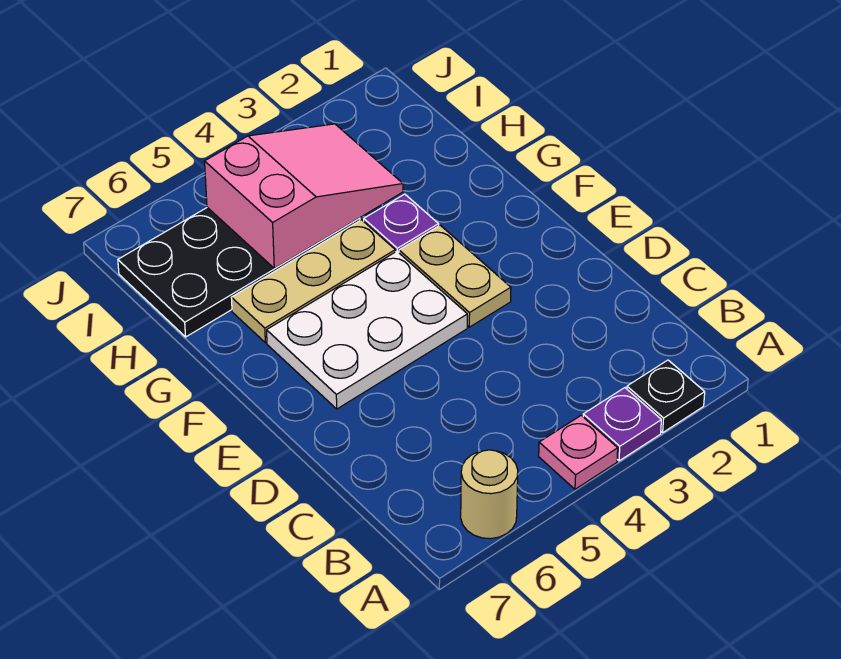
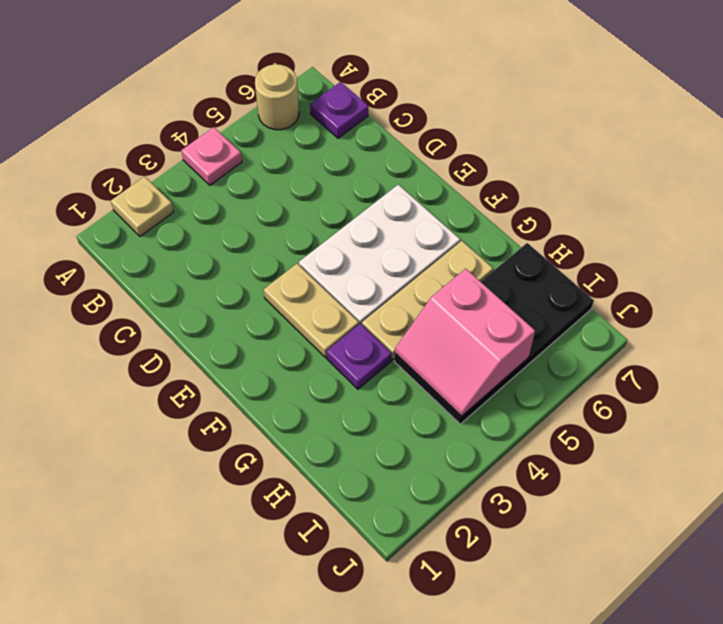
black plate A2 level 1 -> tan plate A2 level 1
purple plate A3 level 1 -> purple plate B7 level 1
pink slope H3:I5 level 2 top 5 -> pink slope H4:I5 level 2 top 5

